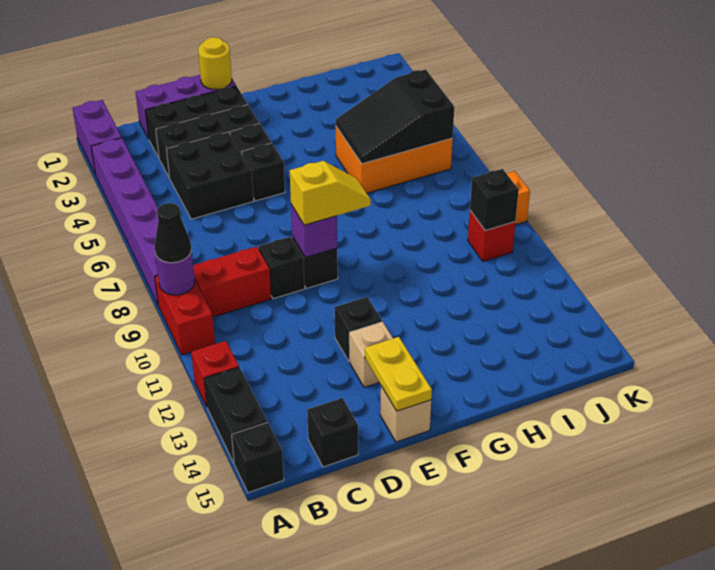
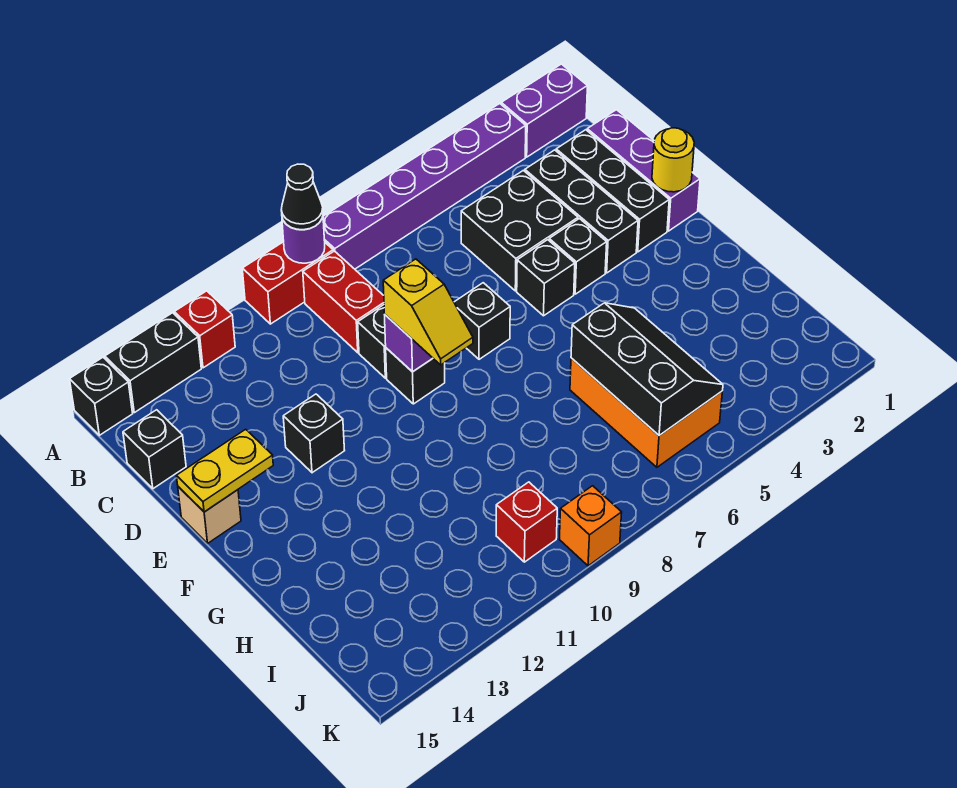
tan brick E13 level 1 -> none
black slope H5:J6 level 2 top J -> black slope H5:J6 level 2 top 6
black brick J10 level 2 -> black brick E7 level 1

